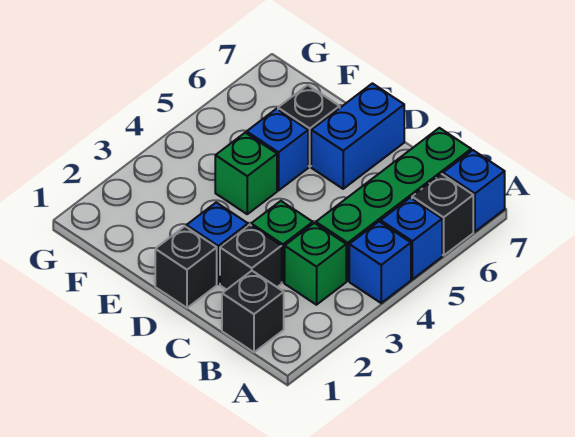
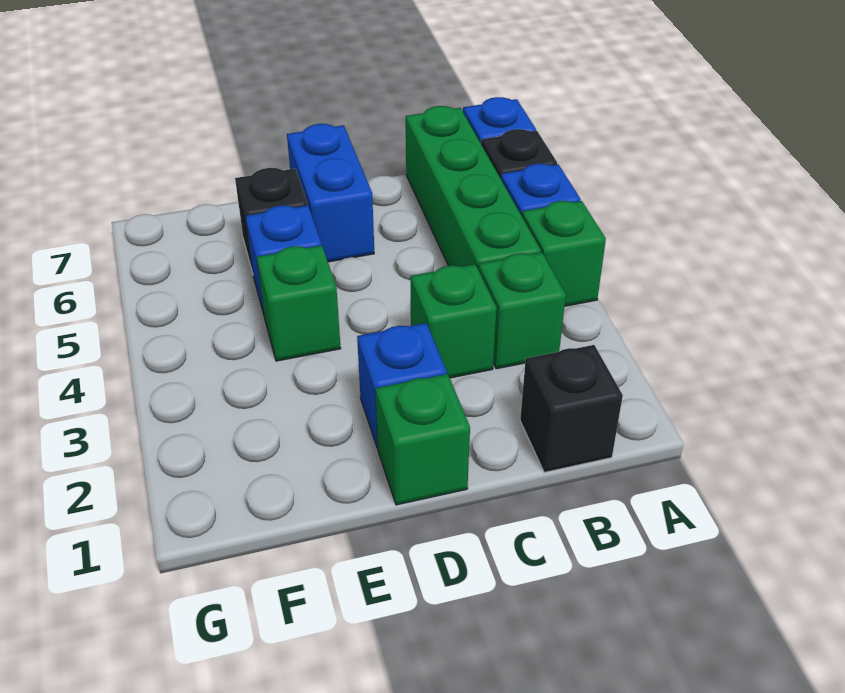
blue brick A4 level 1 -> green brick A4 level 1
black brick C2 level 1 -> none
black brick D1 level 1 -> green brick D1 level 1

